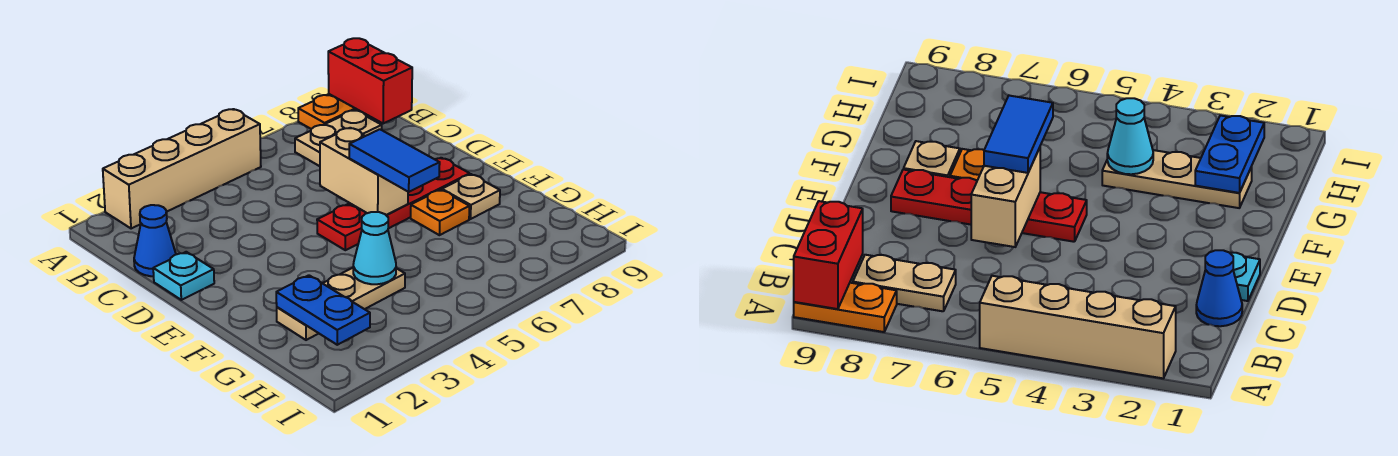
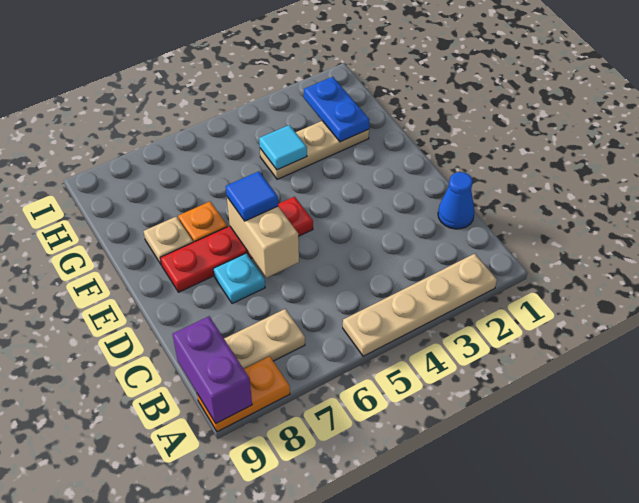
tan brick A2:A5 level 1 -> tan plate A2:A5 level 1
red brick A9:B9 level 2 -> purple brick A9:B9 level 2
cyan plate D1 level 1 -> cyan plate D7 level 1
blue tile E6:F6 level 3 -> blue tile E6 level 3
cyan cone G4 level 2 -> cyan tile G4 level 2

